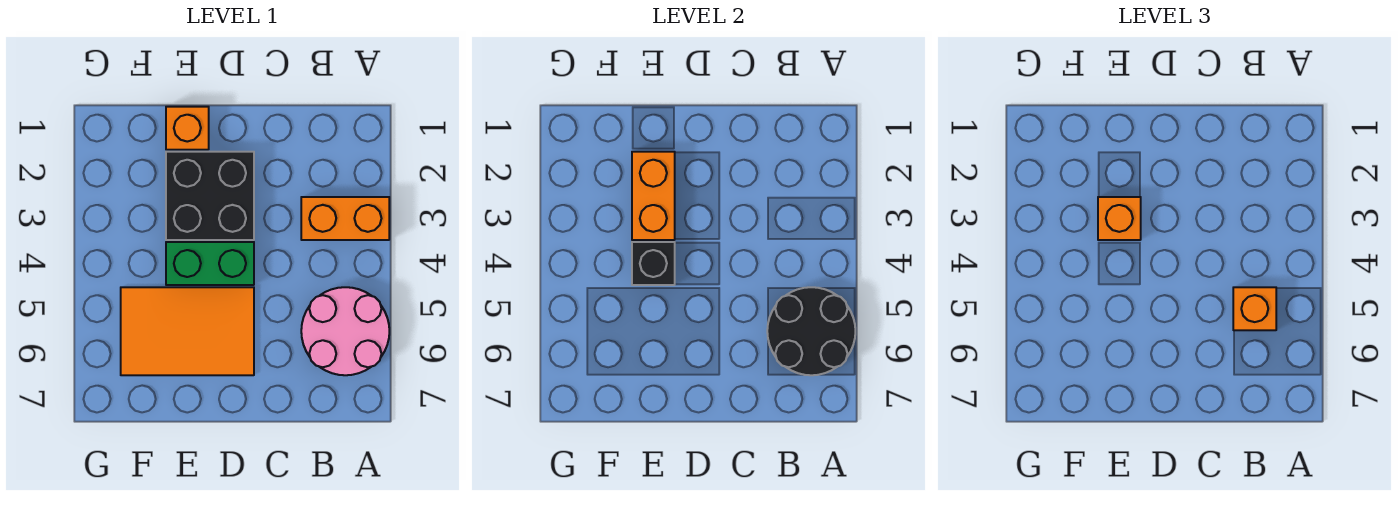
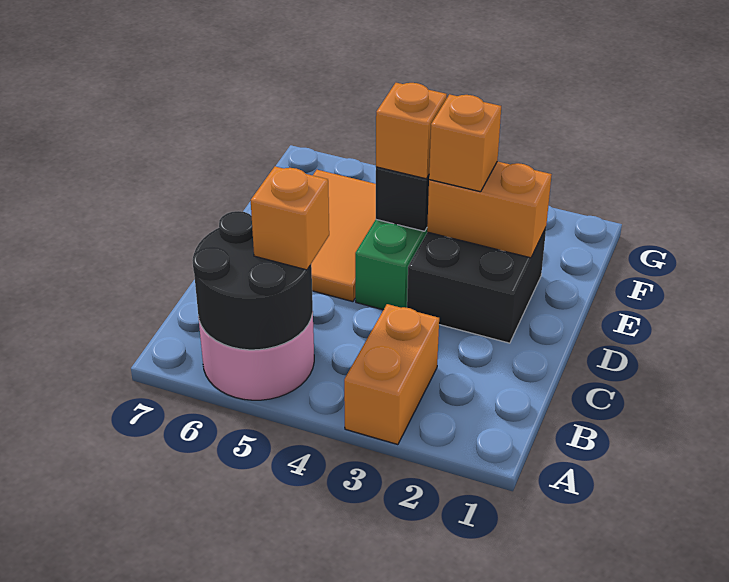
orange brick E1 level 1 -> orange brick E4 level 3

